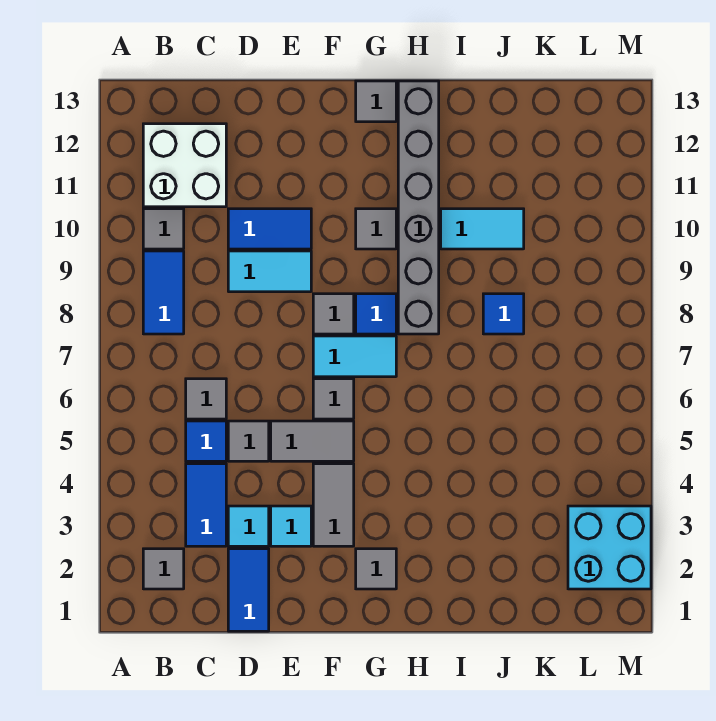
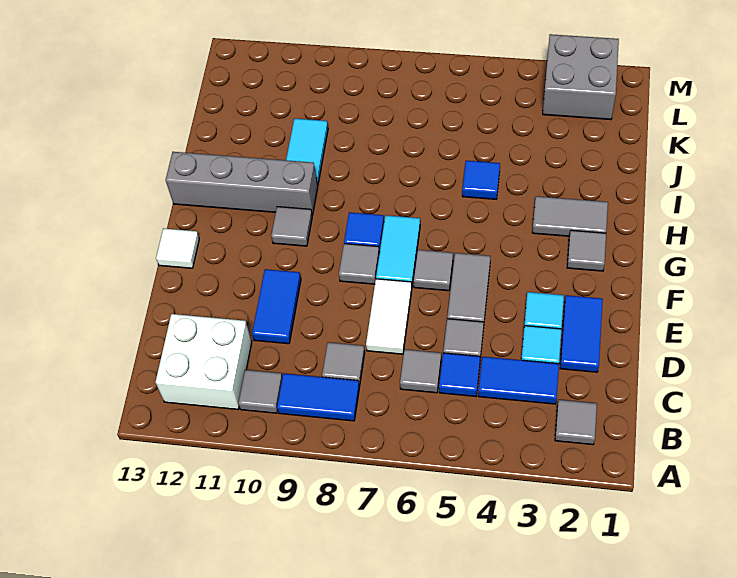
blue tile D1:D2 level 1 -> blue tile D2:E2 level 1
none -> white tile D7:E7 level 1
cyan tile D9:E9 level 1 -> none
grey tile F3:F4 level 1 -> grey tile H2:H3 level 1
none -> white tile F13 level 1
grey tile G13 level 1 -> grey tile C8 level 1
grey brick H8:H13 level 1 -> grey brick H10:H13 level 1
blue tile J8 level 1 -> blue tile I5 level 1
cyan brick L2:M3 level 1 -> grey brick L2:M3 level 1

